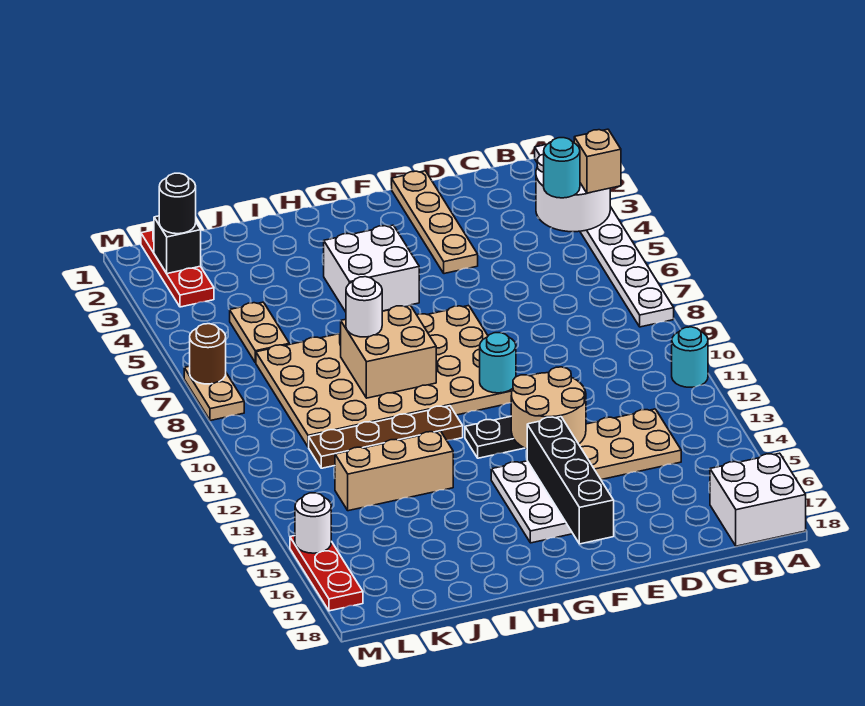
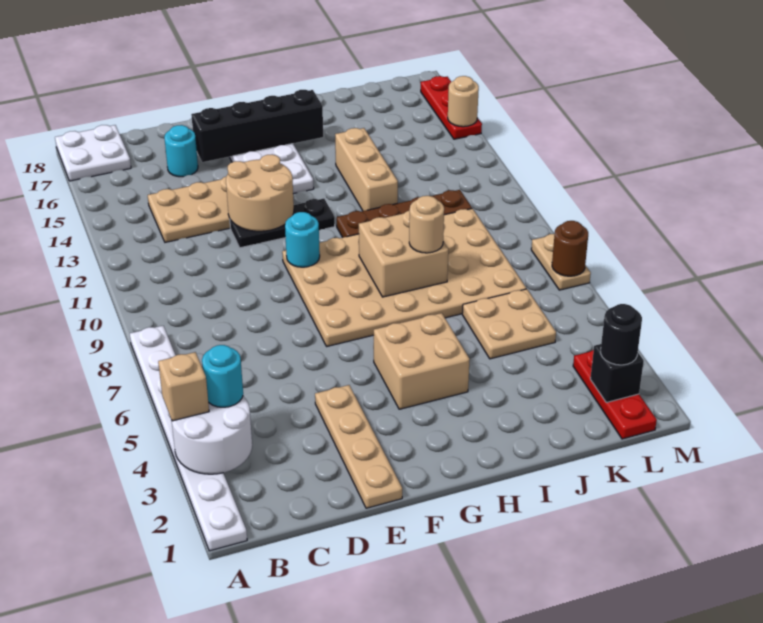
cyan round brick A11 level 1 -> cyan round brick D16 level 1
white brick A17:B18 level 1 -> white plate A17:B18 level 1
black brick F14:F17 level 2 -> black brick E16:H16 level 2
white brick G4:H5 level 1 -> tan brick G4:H5 level 1
white round brick I8 level 3 -> tan round brick I8 level 3
tan brick I13:K13 level 1 -> tan brick I12:I14 level 1
tan plate K5:K6 level 1 -> tan plate J5:K6 level 1
white round brick M15 level 2 -> tan round brick M15 level 2

